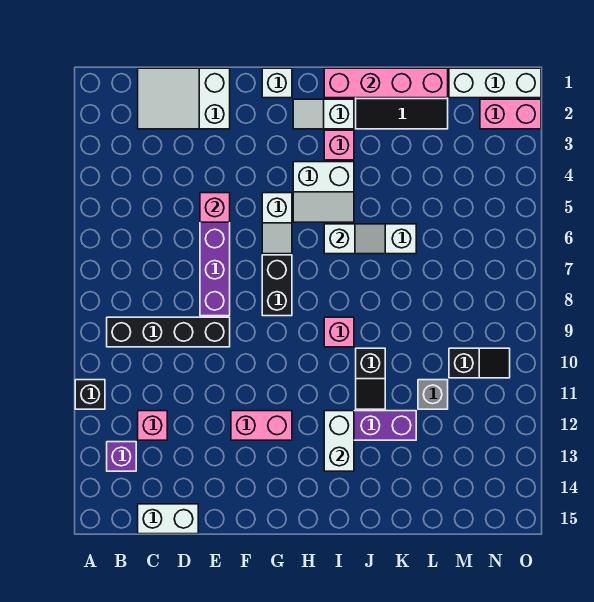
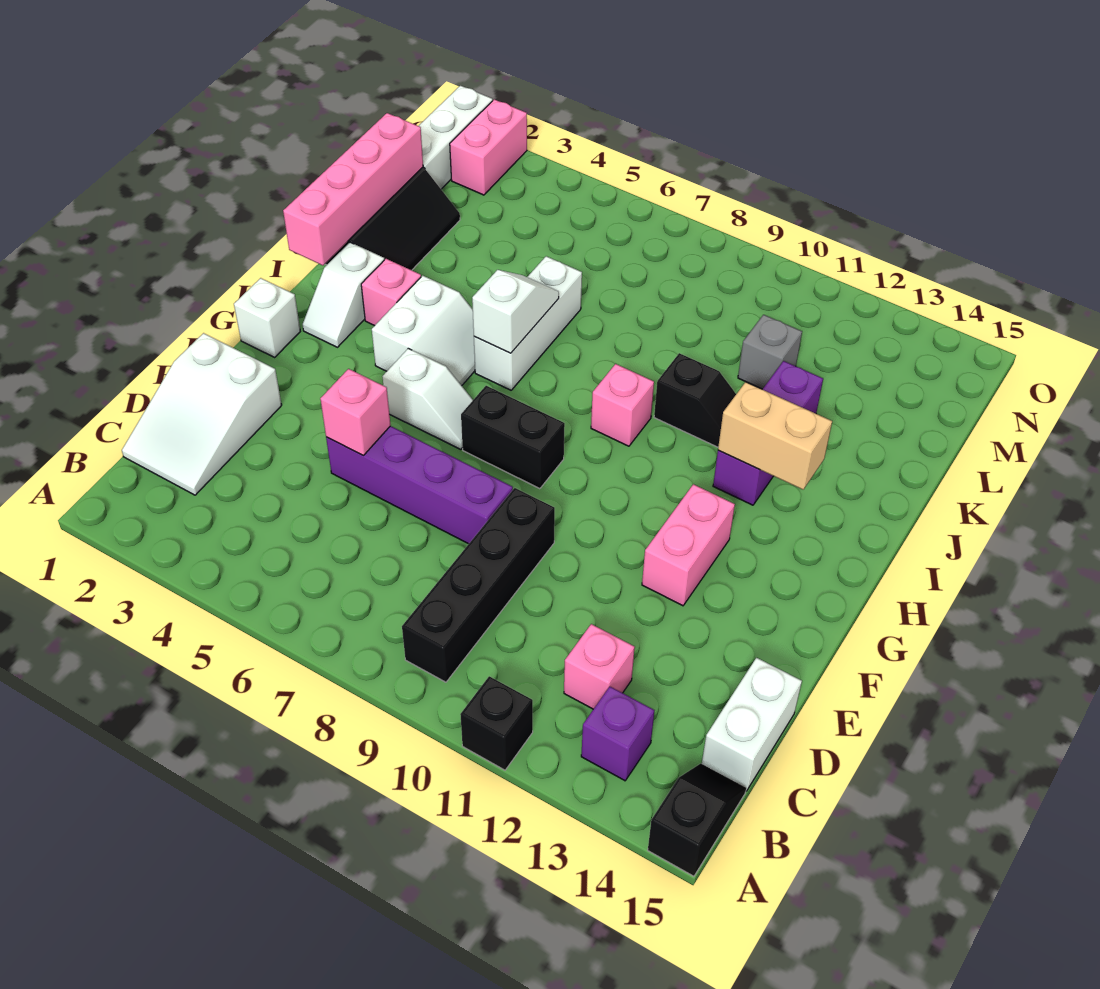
white brick I12:I13 level 2 -> tan brick I12:I13 level 2
black slope M10:N10 level 1 top M -> black slope A15:B15 level 1 top A

